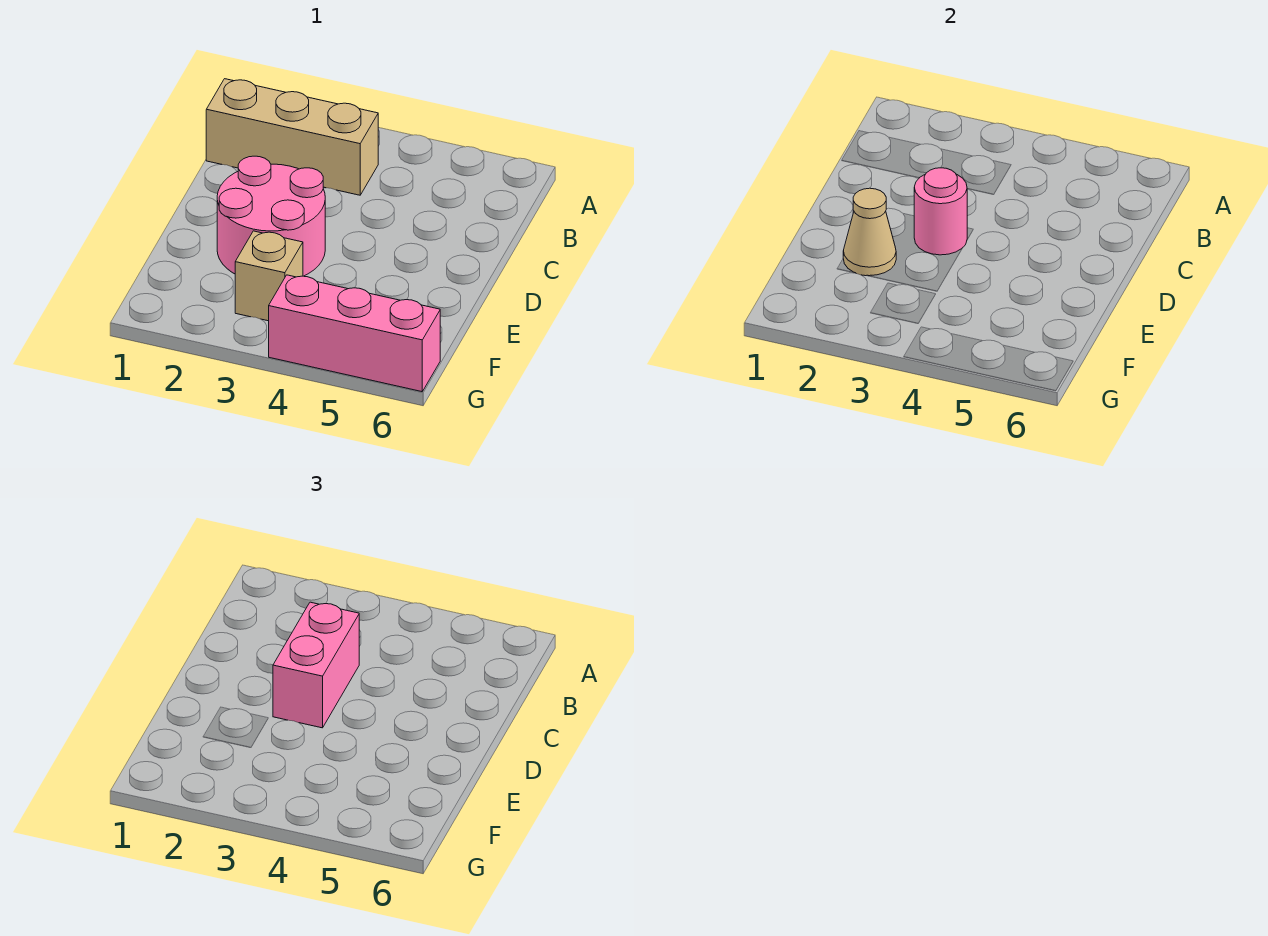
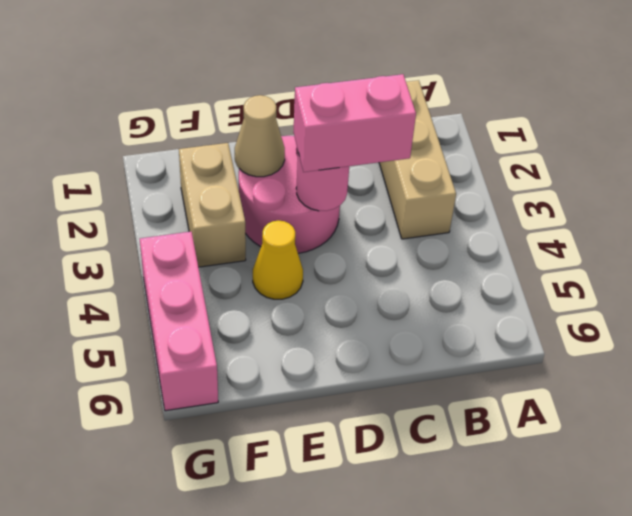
none -> yellow cone E4 level 1
tan brick F3 level 1 -> tan brick F2:F3 level 1

